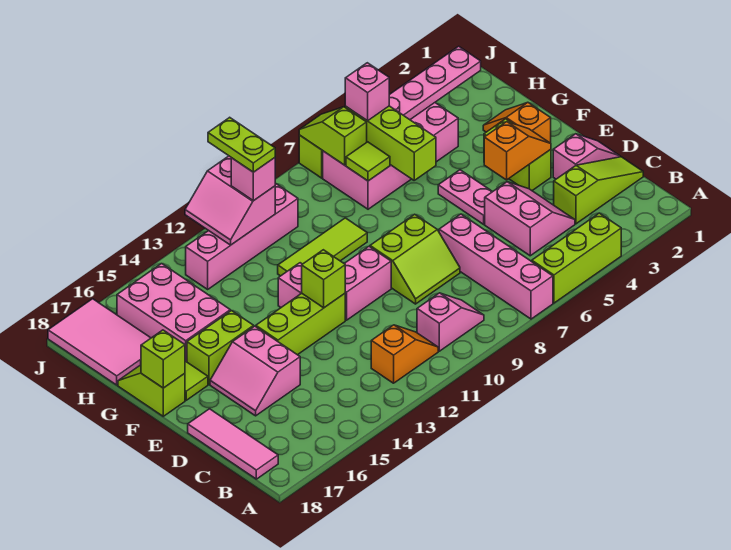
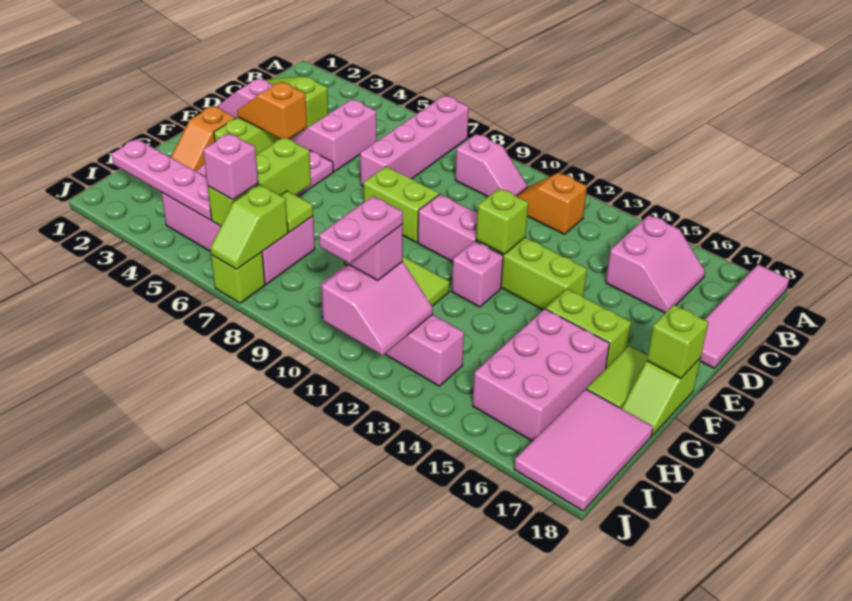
lime brick A4:A6 level 1 -> none
pink slope B9:B10 level 1 top 10 -> pink slope B9:B10 level 1 top 9
pink tile B18:D18 level 1 -> pink tile A18:D18 level 1
pink slope D15:E16 level 1 top 15 -> pink slope B15:C16 level 1 top 15
lime plate I11:J11 level 4 -> pink plate I11:J11 level 4

